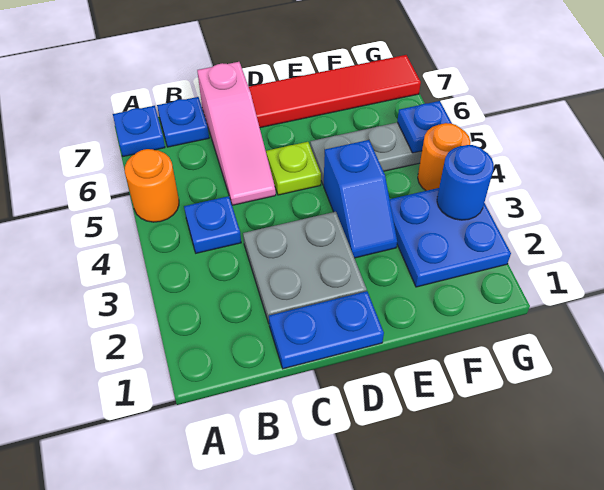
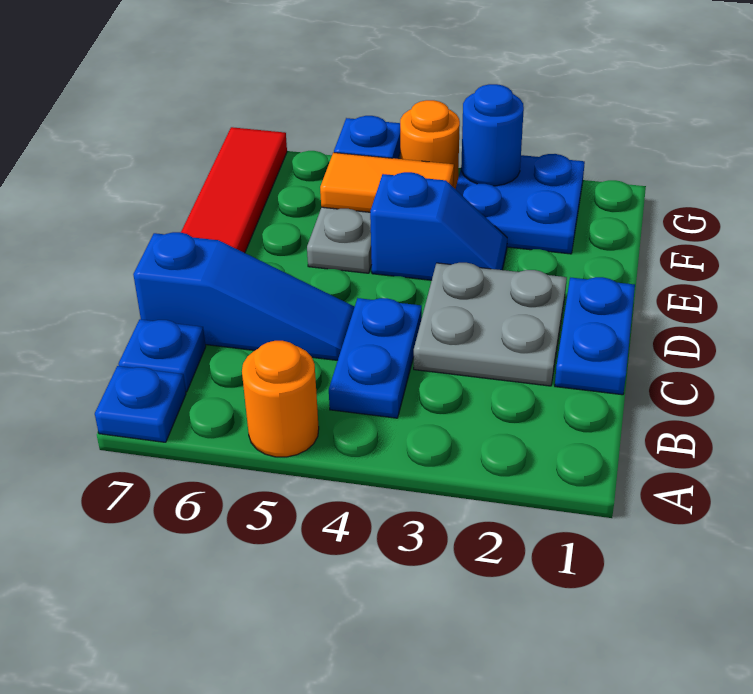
blue plate B4 level 1 -> blue plate B4:C4 level 1
pink slope C5:C7 level 1 top 7 -> blue slope C5:C7 level 1 top 7
lime plate D5 level 1 -> none
none -> orange tile F4:F5 level 2

